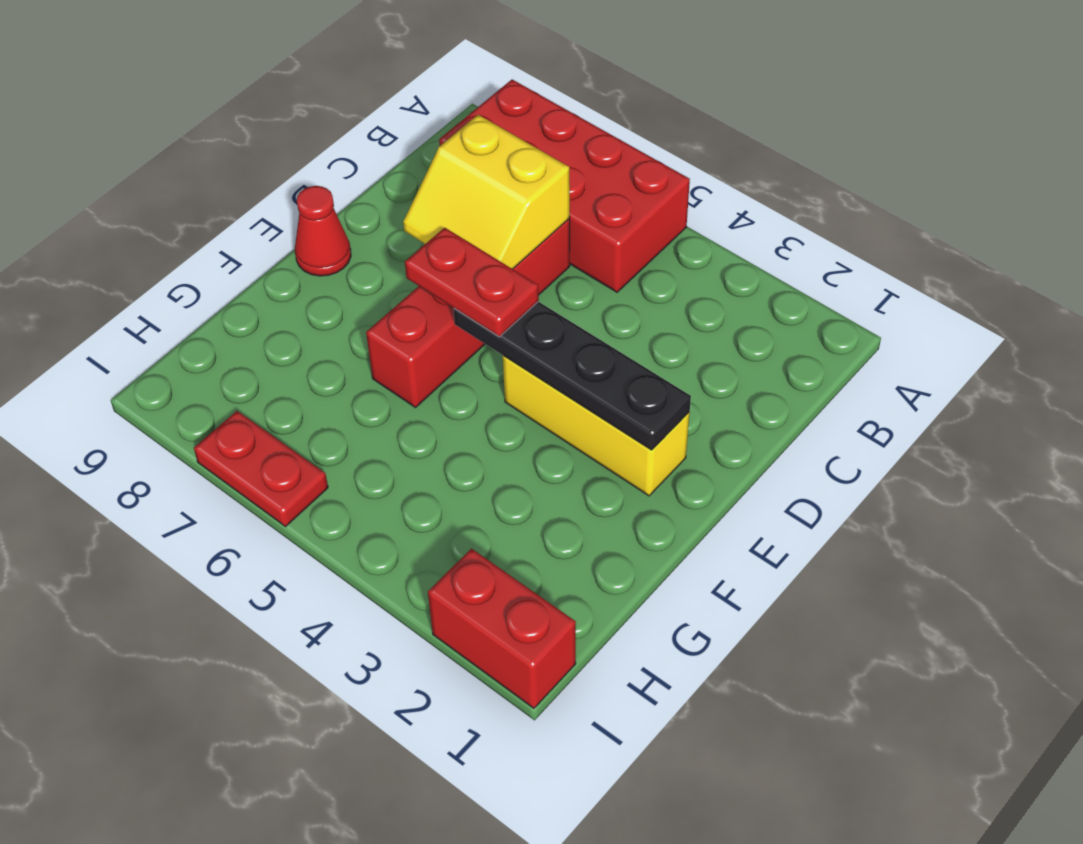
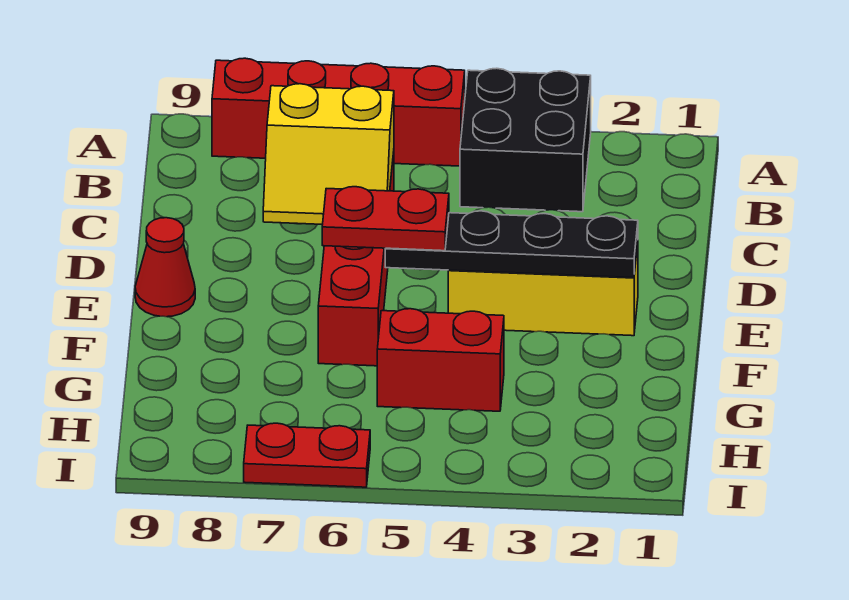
none -> black brick A3:B4 level 1
red brick A5:B8 level 1 -> red brick A5:A8 level 1
red brick I1:I2 level 1 -> red brick G4:G5 level 1

